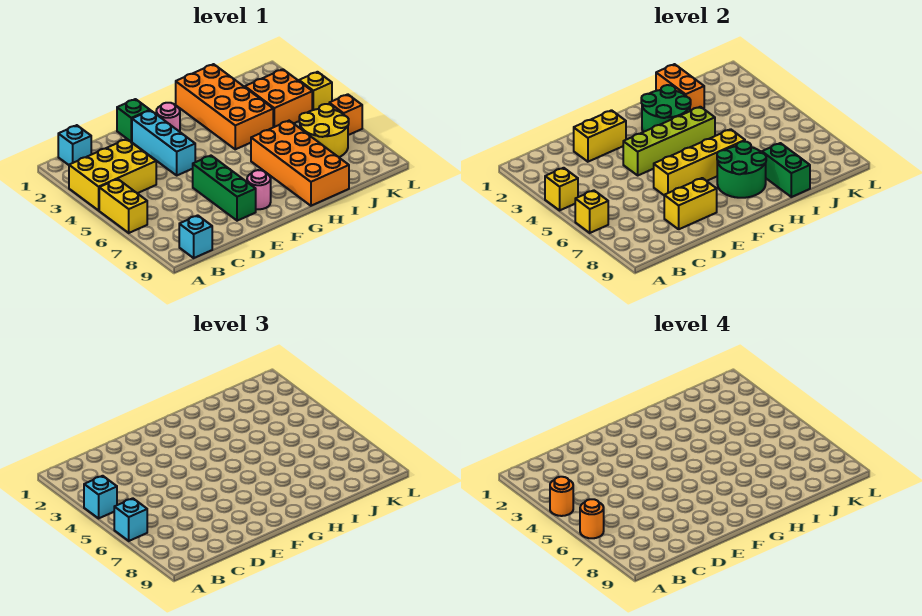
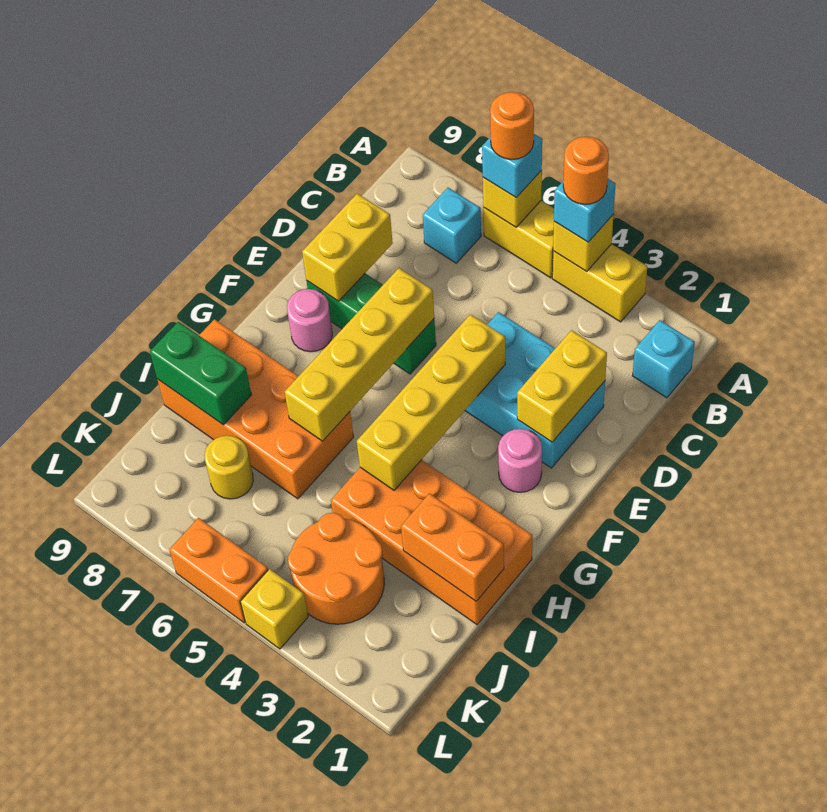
yellow brick A3:C4 level 1 -> yellow brick A3:A4 level 1
cyan brick B9 level 1 -> cyan brick B7 level 1
green brick E1 level 1 -> none
cyan brick E2:E4 level 1 -> cyan brick D2:E4 level 1
lime brick E4:H4 level 2 -> yellow brick E4:H4 level 2
green round brick G2:H3 level 2 -> none
green round brick G7:H8 level 2 -> none
orange brick J3:K4 level 1 -> orange round brick J3:K4 level 1
yellow round brick J6:K7 level 1 -> yellow round brick J7 level 1
orange brick L6 level 1 -> orange brick L5:L6 level 1

